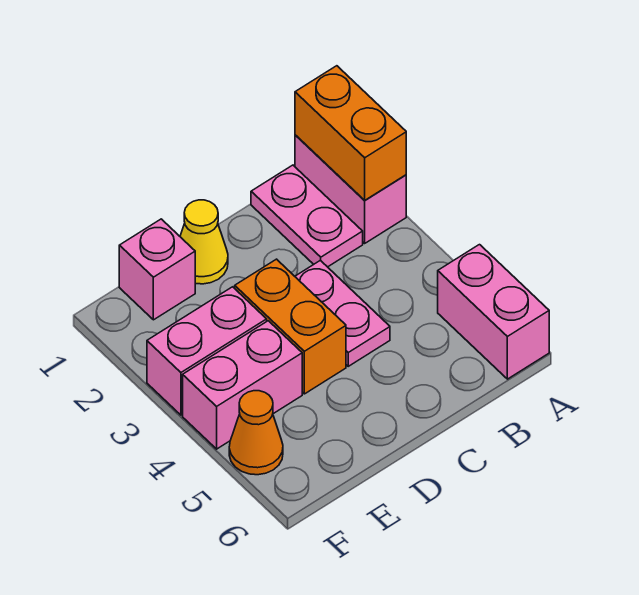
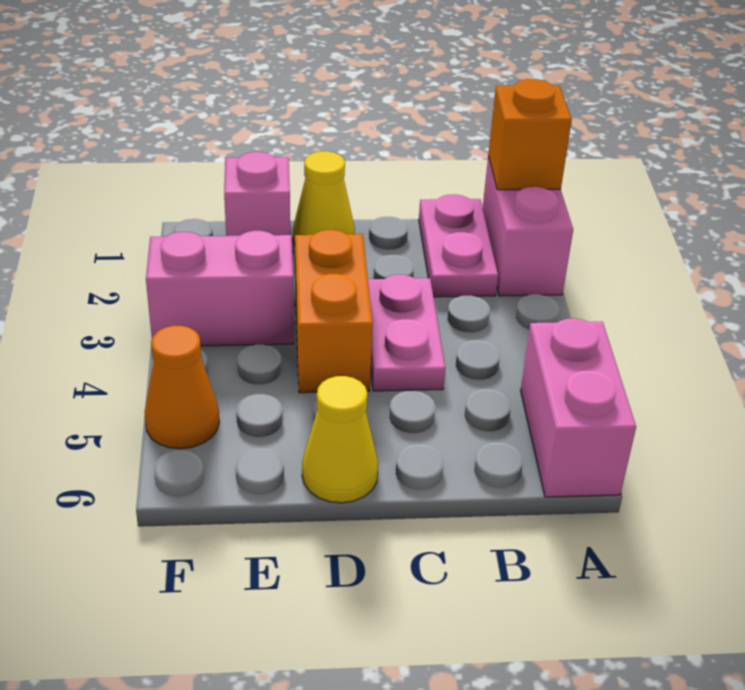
orange brick A1:A2 level 2 -> orange brick A1 level 2
none -> yellow cone D6 level 1
pink brick E4:F4 level 1 -> none

